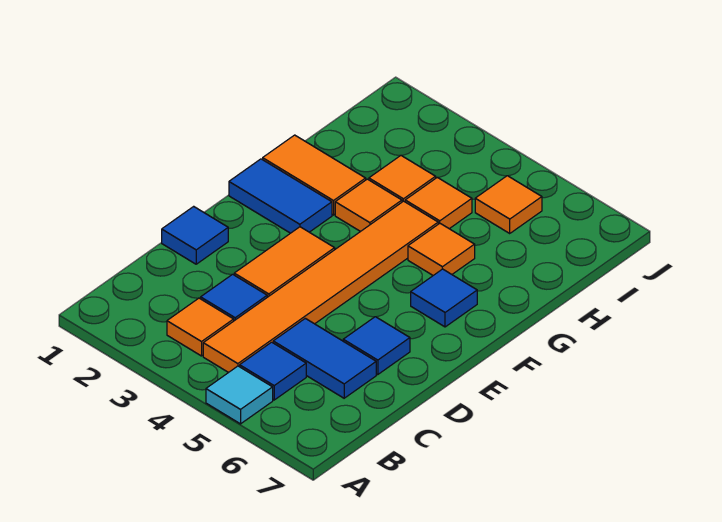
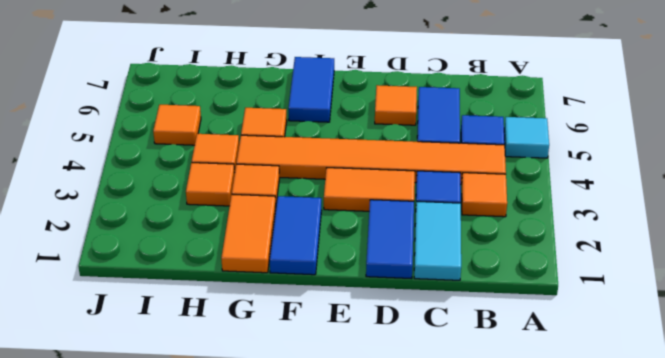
none -> cyan tile C1:C2 level 1
blue tile D1 level 1 -> blue tile D1:D2 level 1
blue tile D6 level 1 -> orange tile D6 level 1
blue tile F6 level 1 -> blue tile F6:F7 level 1

